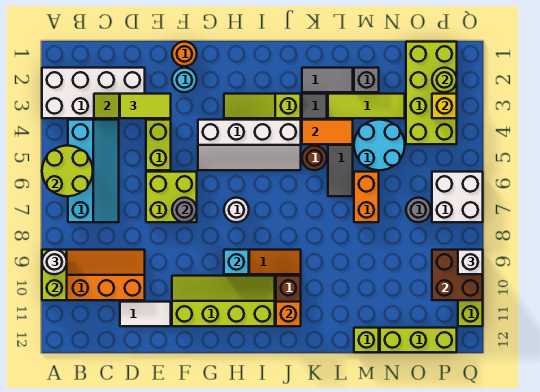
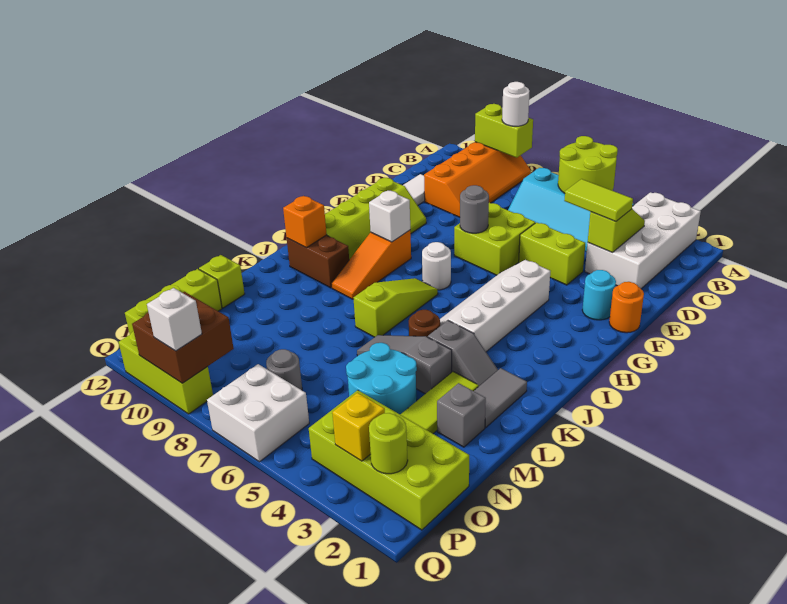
lime tile D3:E3 level 3 -> lime tile D3:D4 level 3
lime slope H3:J3 level 1 top J -> lime slope I7:K7 level 1 top K
cyan brick H9 level 2 -> white brick H9 level 2
orange tile K4:L4 level 2 -> none
orange brick M6:M7 level 1 -> none

